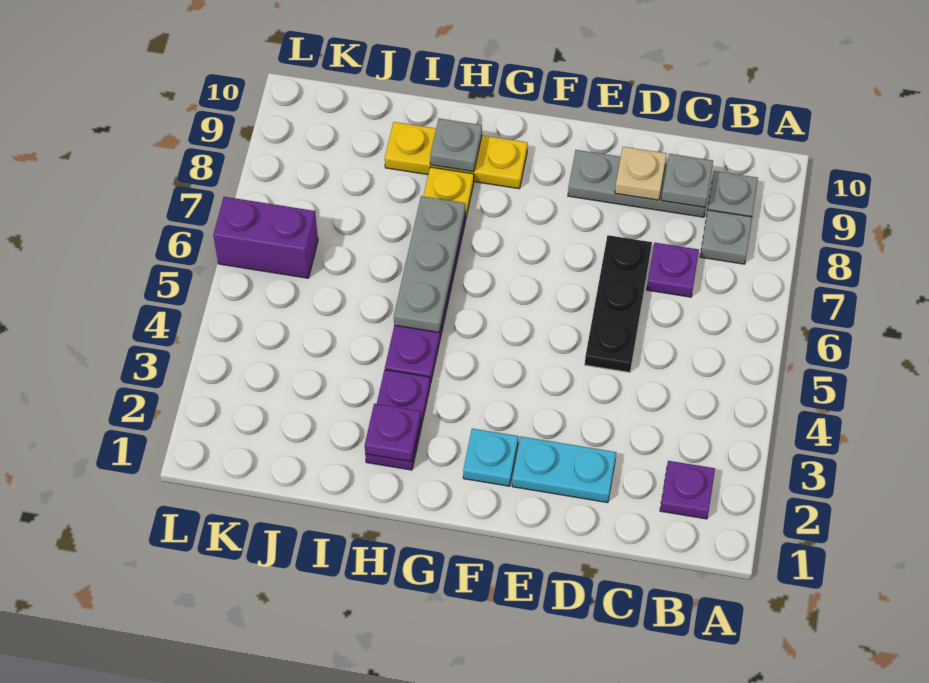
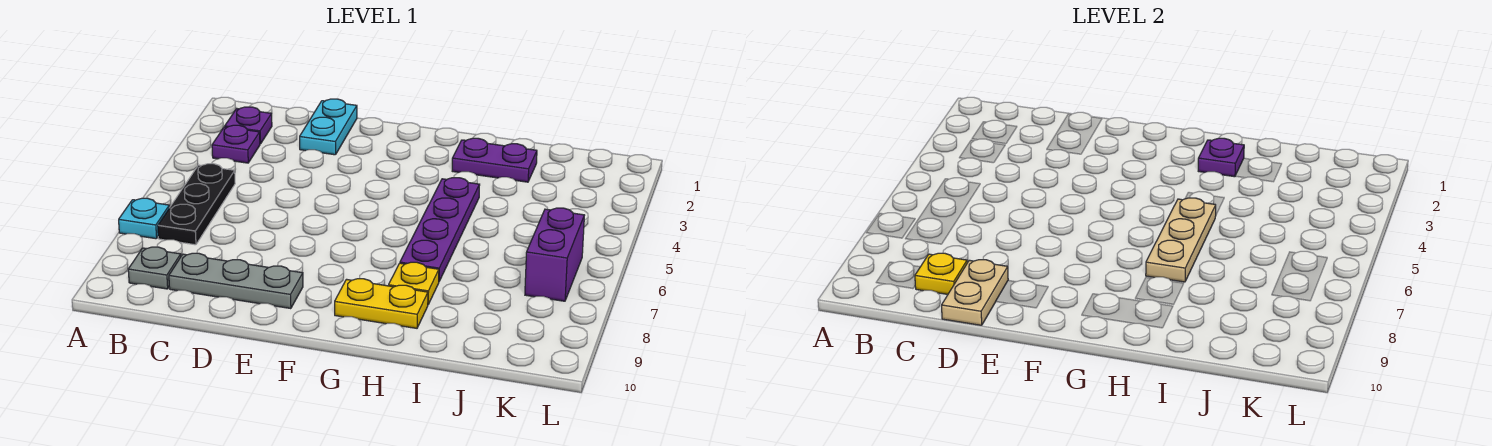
grey plate B8 level 1 -> none
purple plate C7 level 1 -> purple plate B3 level 1
grey plate C9 level 2 -> yellow plate C9 level 2
cyan plate D2:E2 level 1 -> cyan plate D1:D2 level 1
black plate D5:D7 level 1 -> black plate B5:B7 level 1
tan plate D9 level 2 -> tan plate D9:D10 level 2
cyan plate F2 level 1 -> cyan plate A7 level 1
yellow plate G9:I9 level 1 -> yellow plate G9:H9 level 1
purple plate H2:H3 level 1 -> purple plate H2:I2 level 1
grey plate H5:H7 level 2 -> tan plate H5:H7 level 2
grey plate H9 level 2 -> none
purple brick K6:L6 level 1 -> purple brick K6:K7 level 1

